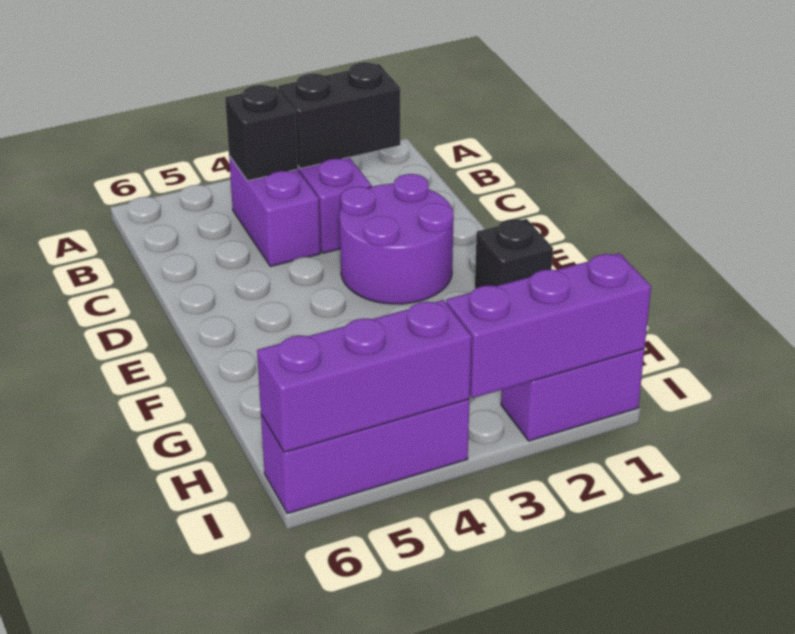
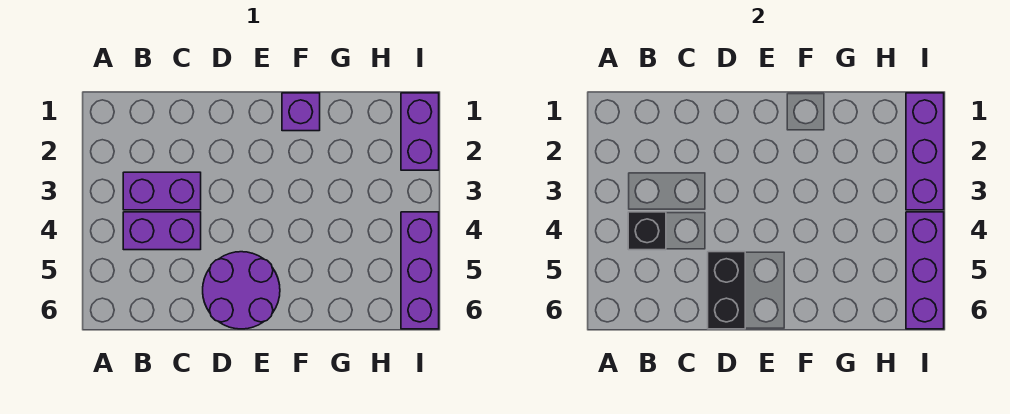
black brick B2:B3 level 2 -> black brick D5:D6 level 2
purple round brick D2:E3 level 1 -> purple round brick D5:E6 level 1
black brick F1 level 1 -> purple brick F1 level 1

